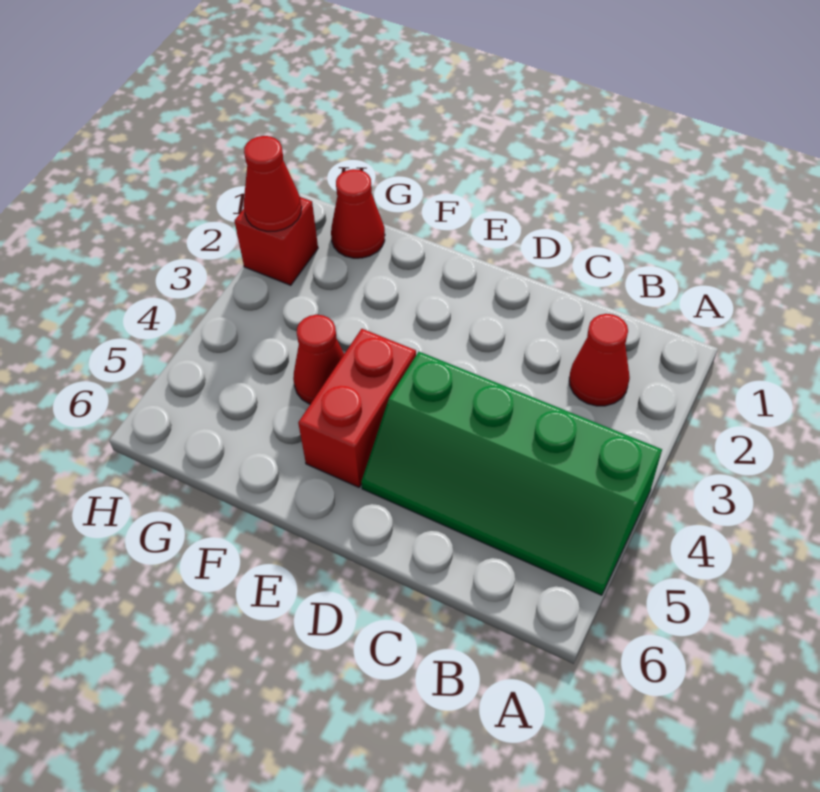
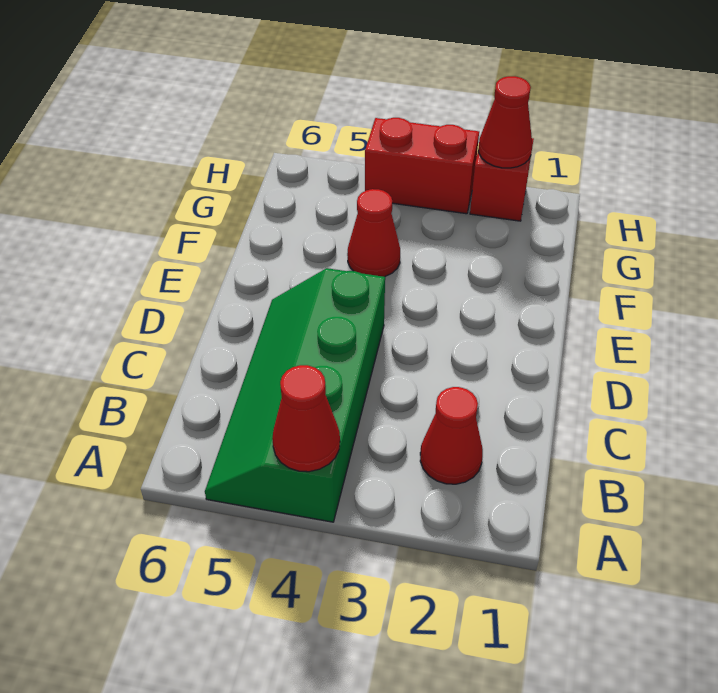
red brick E4:E5 level 1 -> red brick H3:H4 level 1
red cone G1 level 1 -> red cone A4 level 2

